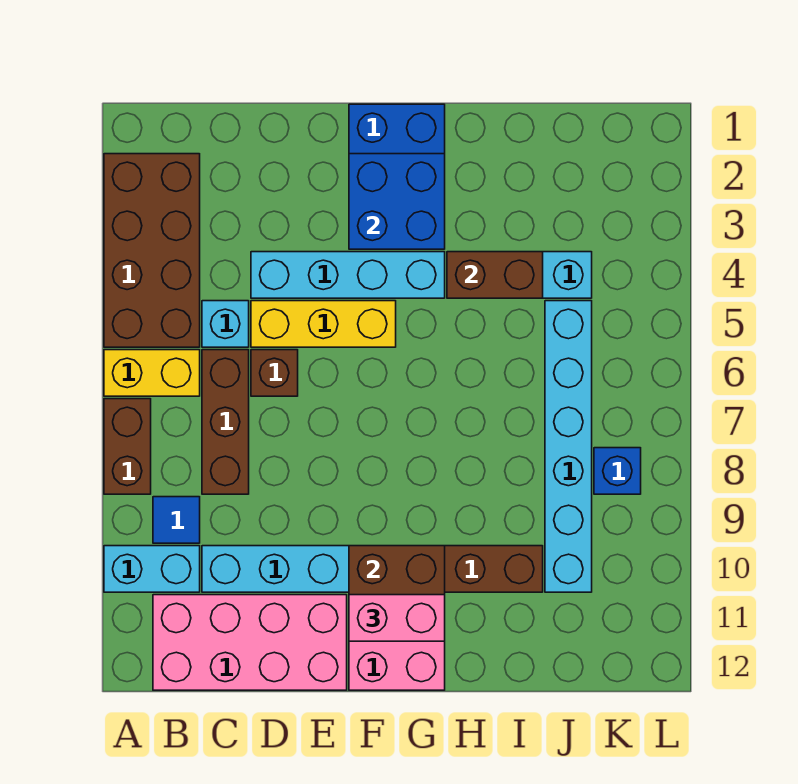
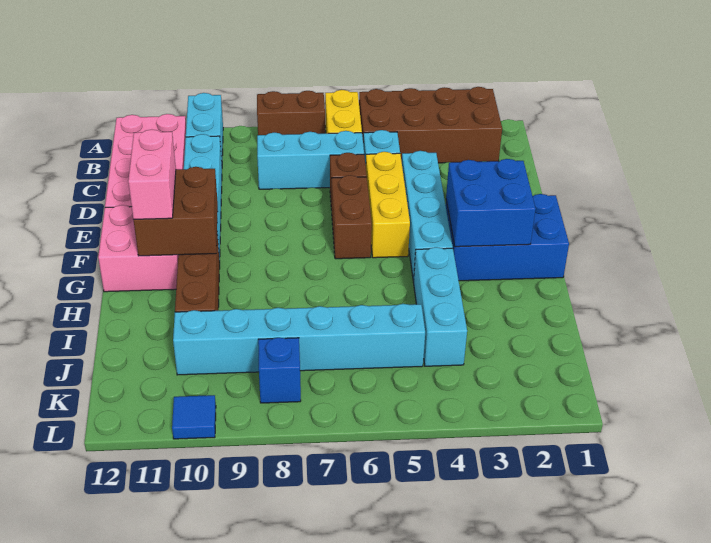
blue tile B9 level 1 -> blue tile L10 level 1
brown brick C6:C8 level 1 -> cyan brick C6:C8 level 1
brown brick H4:I4 level 2 -> brown brick E6:F6 level 1

